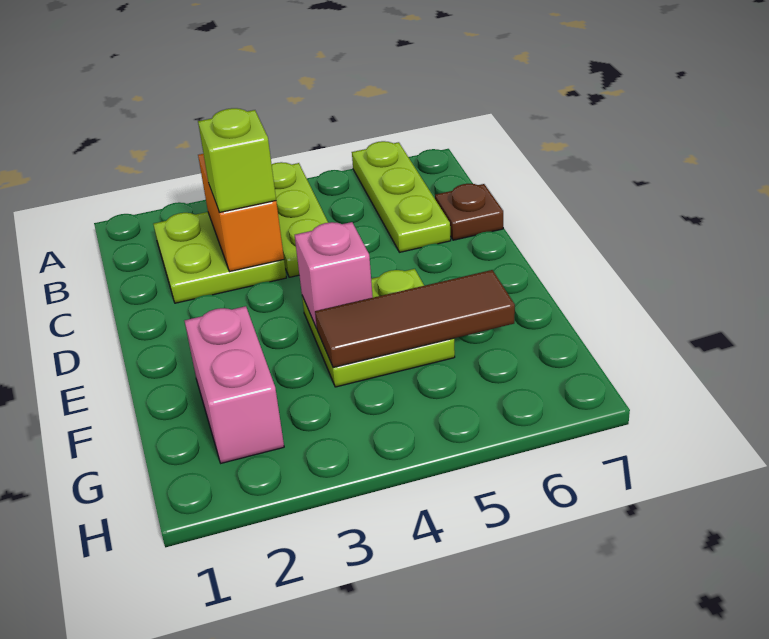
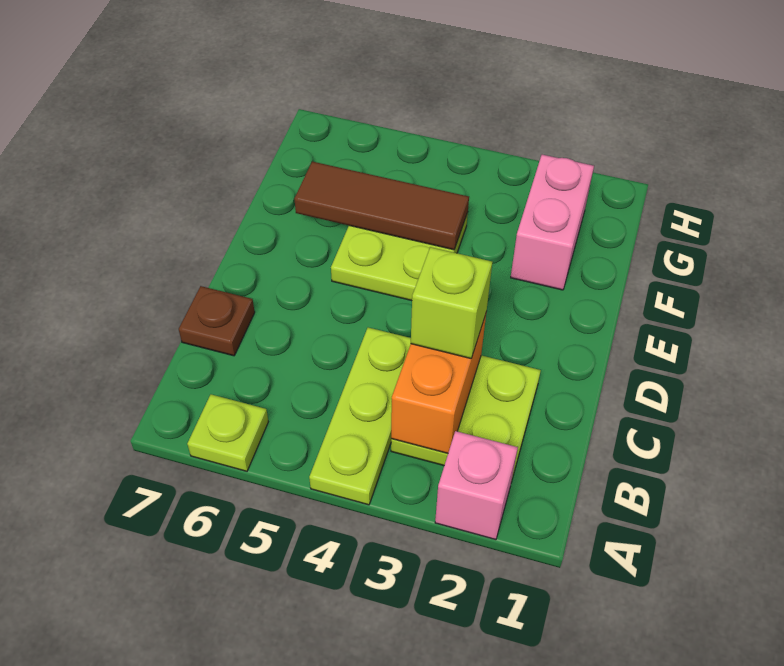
lime plate A6:C6 level 1 -> lime plate A6 level 1
pink brick E4 level 2 -> pink brick A2 level 1

